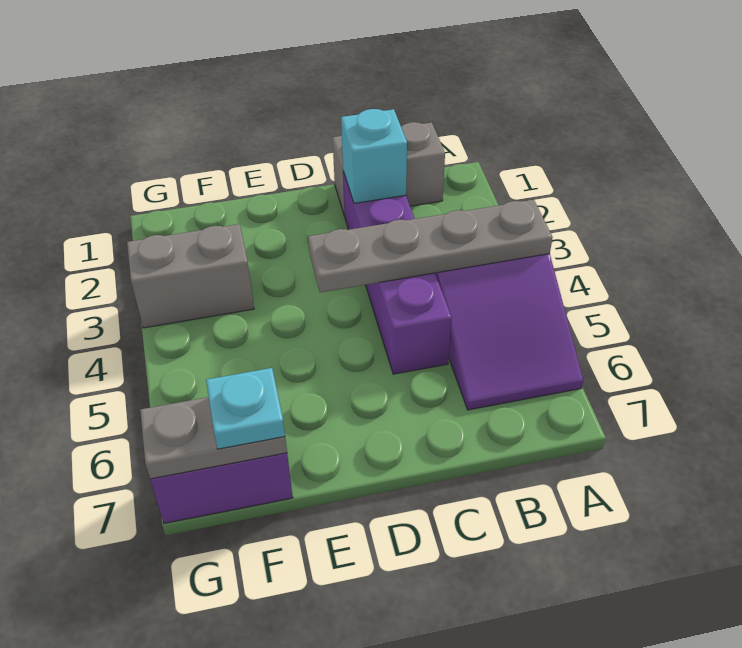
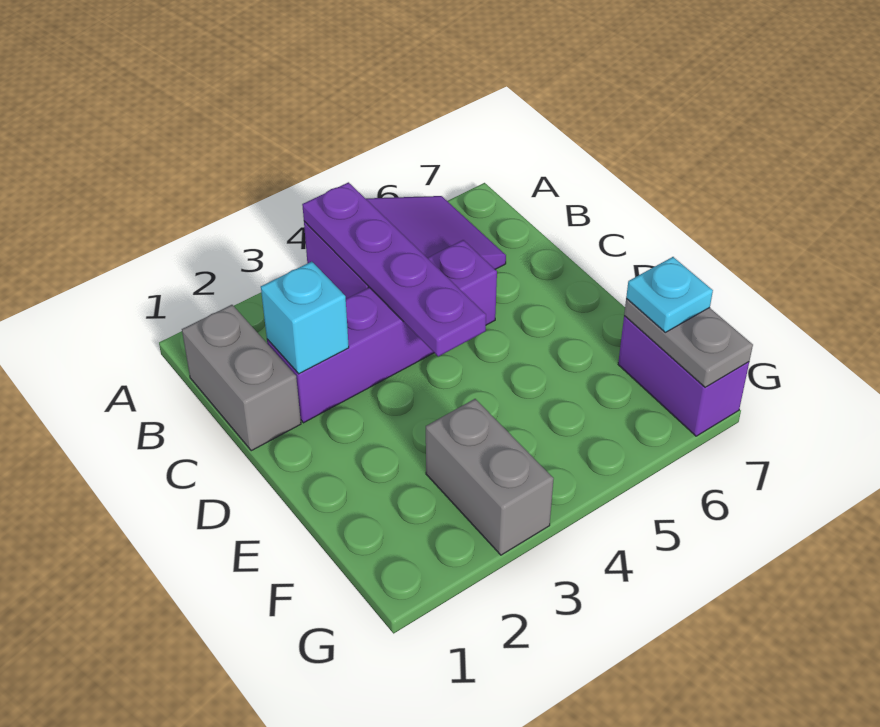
grey plate A4:D4 level 2 -> purple plate A4:D4 level 2

